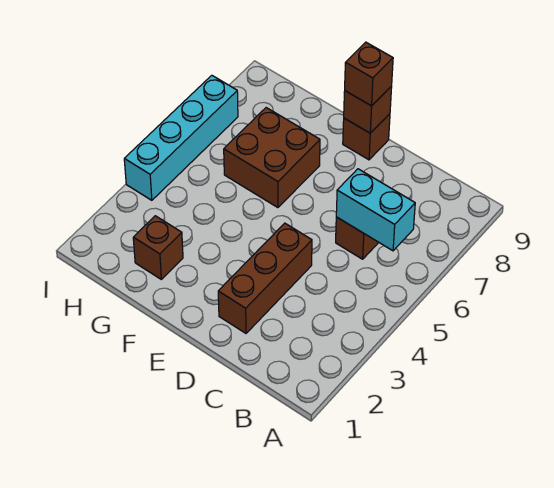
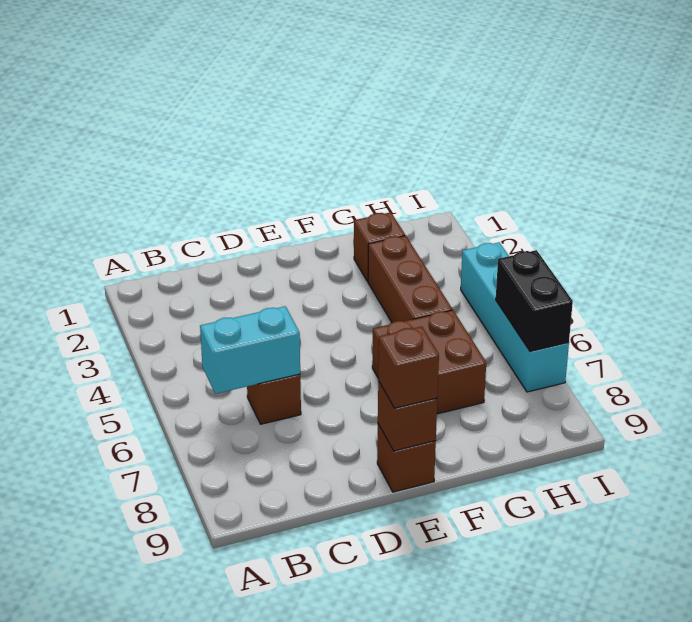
brown brick D2:D4 level 1 -> brown brick G3:G5 level 1
none -> black brick I6:I7 level 2

